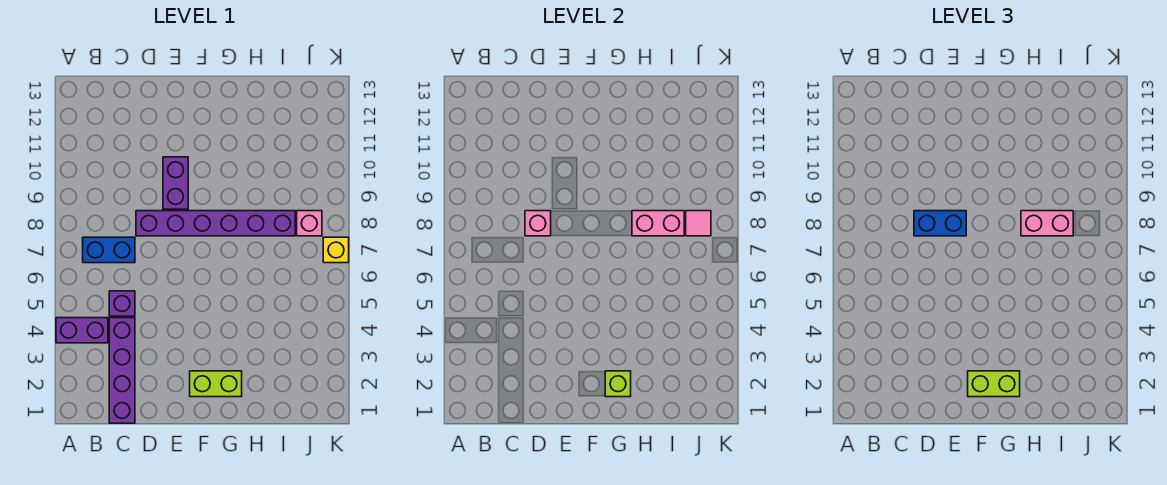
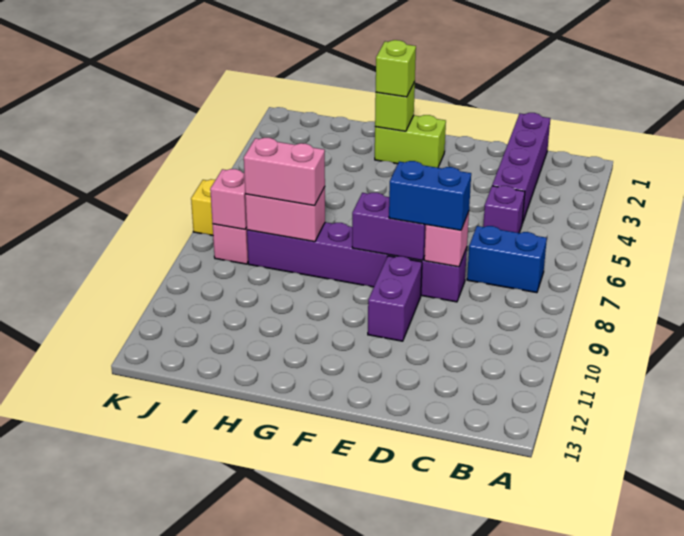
purple brick A4:B4 level 1 -> purple brick E8:F8 level 2
lime brick F2:G2 level 3 -> lime brick G2 level 3
pink tile J8 level 2 -> pink brick J8 level 2

